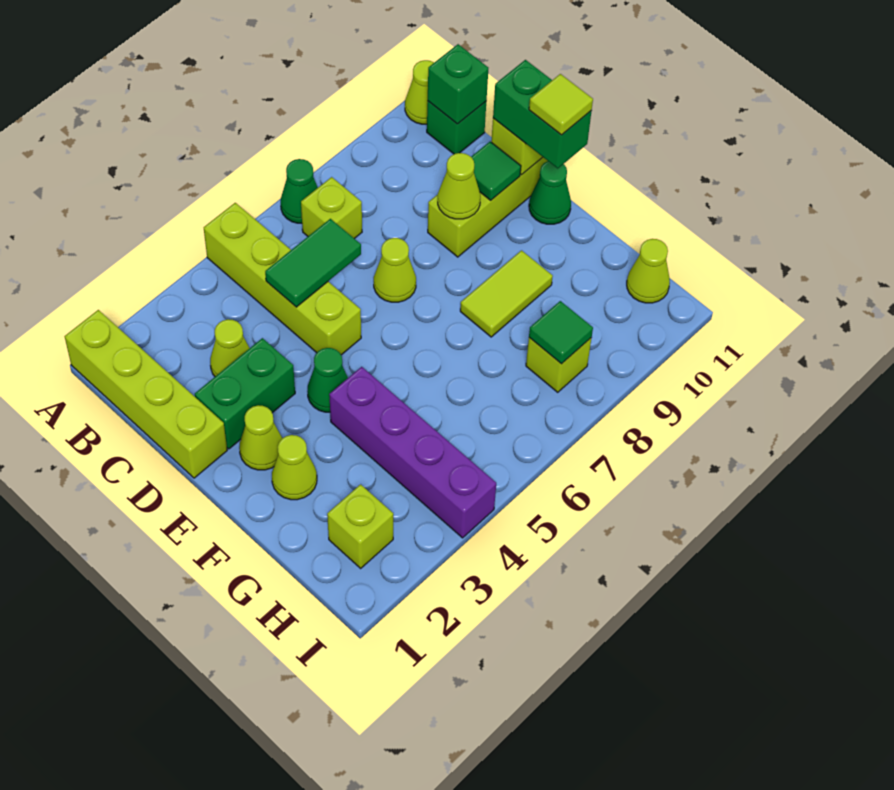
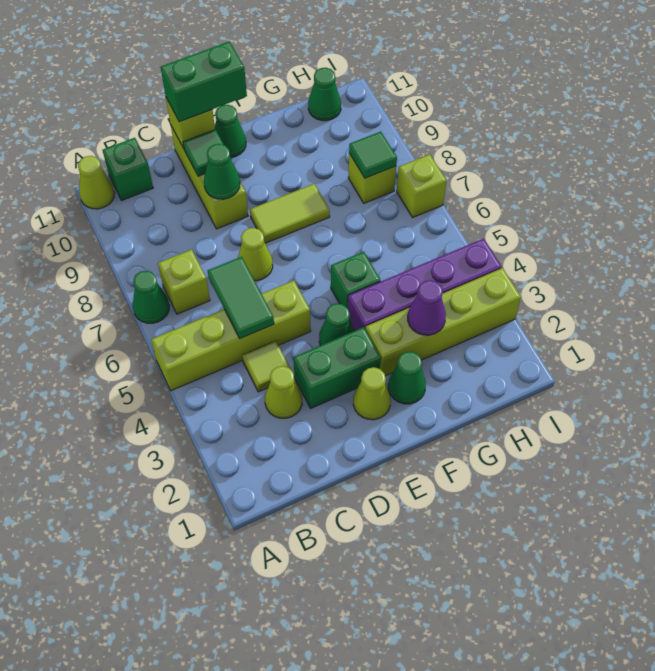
lime brick A1:D1 level 1 -> lime brick F3:I3 level 1
green brick B11 level 2 -> green brick F5 level 1
green brick D2:D3 level 1 -> green brick D3:E3 level 1
lime cone D9 level 2 -> green cone D9 level 2
lime tile E11 level 4 -> lime tile C4 level 1
lime cone F2 level 1 -> green cone F2 level 1
lime tile F8:F9 level 1 -> lime tile E8:F8 level 1
none -> purple cone G3 level 2
lime brick H2 level 1 -> lime brick I7 level 1
lime cone H11 level 1 -> green cone H11 level 1

